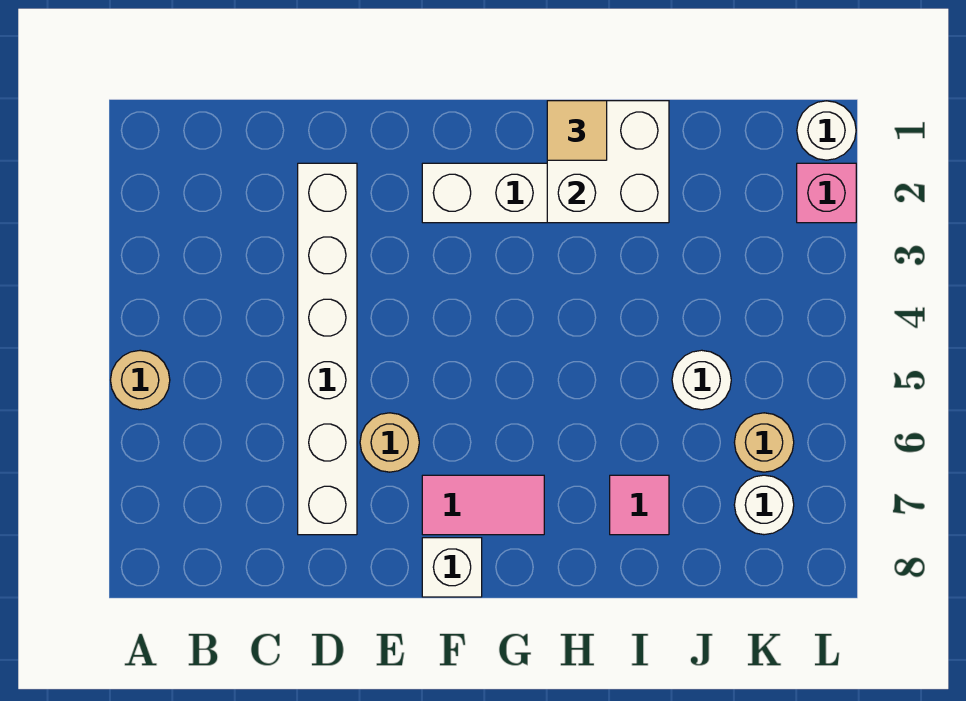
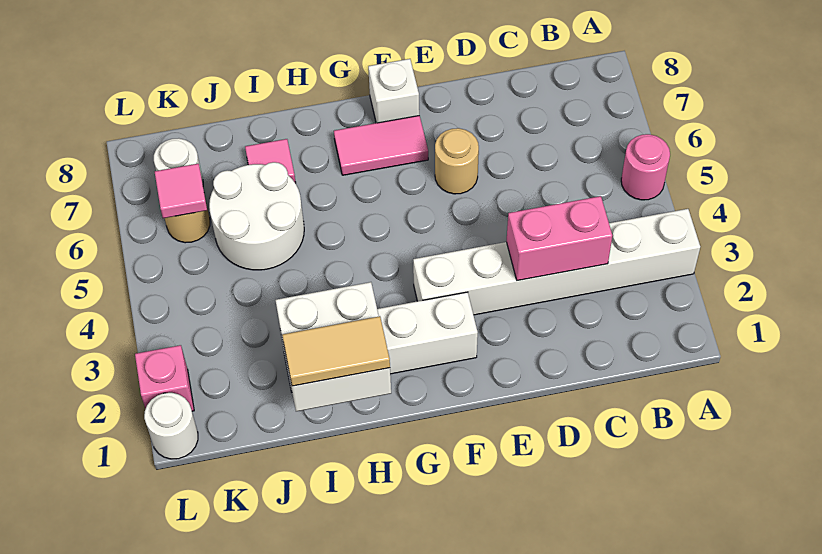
tan round brick A5 level 1 -> pink round brick A5 level 1
none -> pink brick C3:D3 level 2
white brick D2:D7 level 1 -> white brick A3:F3 level 1
tan tile H1 level 3 -> tan tile H1:I1 level 3
white round brick J5 level 1 -> white round brick I5:J6 level 1
none -> pink tile K6 level 2

